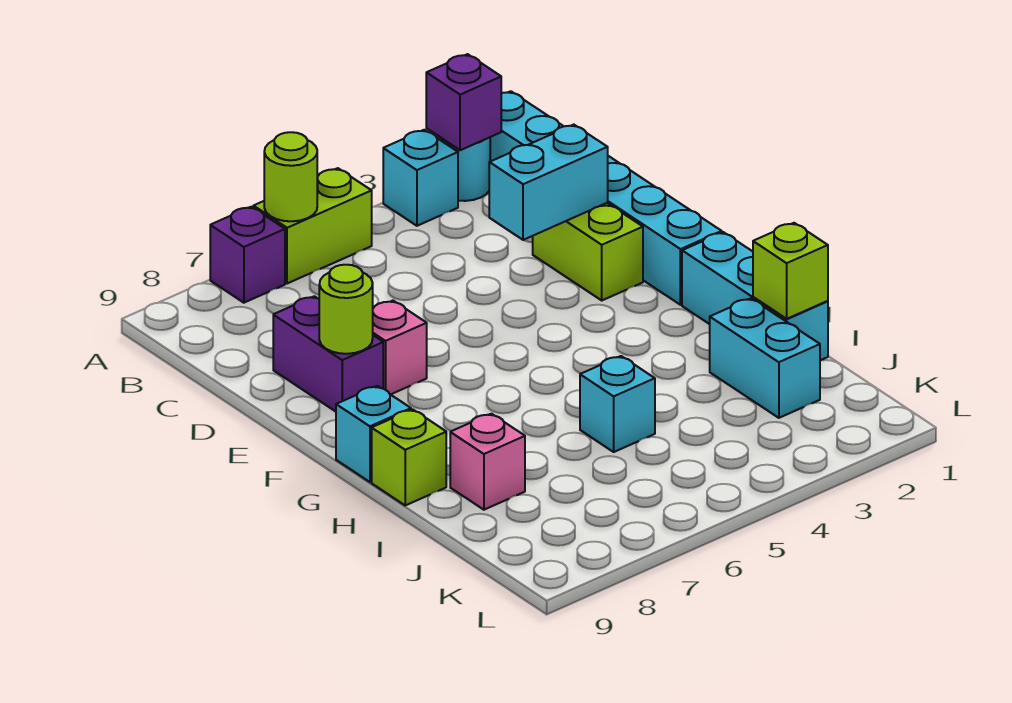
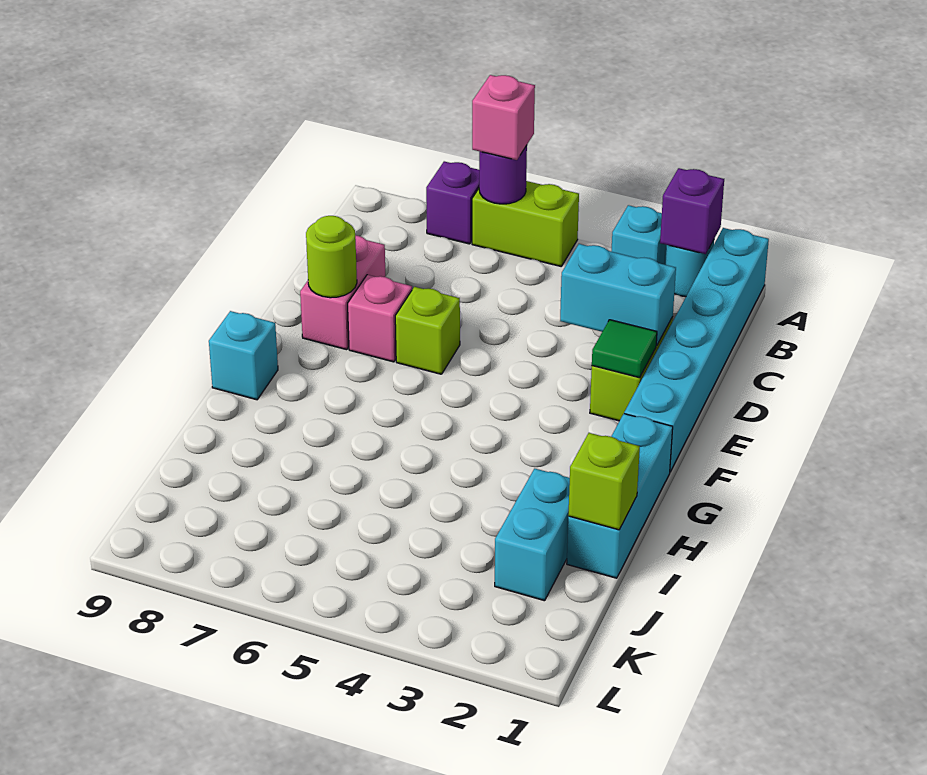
lime round brick A6 level 2 -> purple round brick A6 level 2
purple brick D8:E8 level 1 -> pink brick D8:E8 level 1
none -> green tile E2 level 2
lime brick H9 level 1 -> lime brick E6 level 1
cyan brick I5 level 1 -> none
pink brick I8 level 1 -> pink brick A6 level 3

